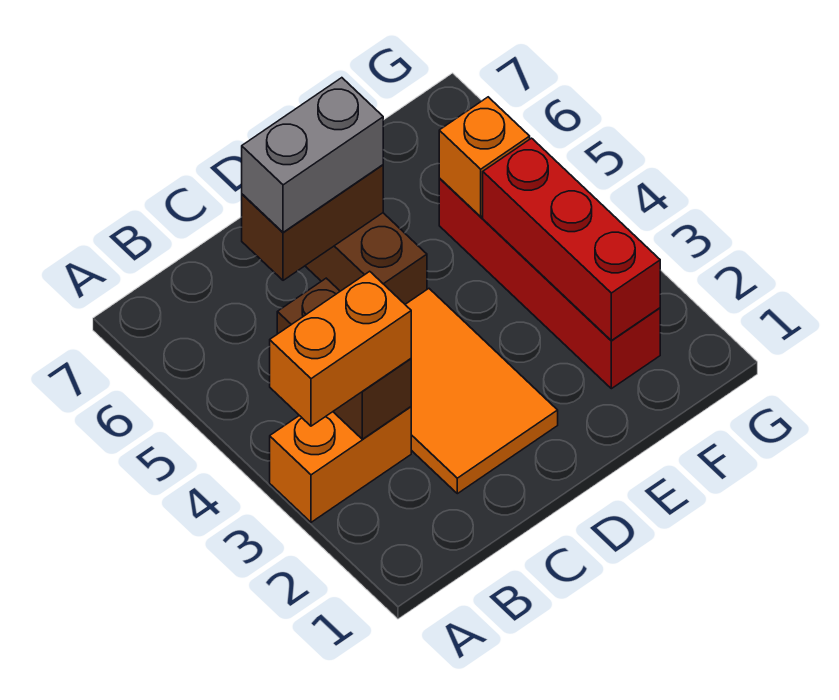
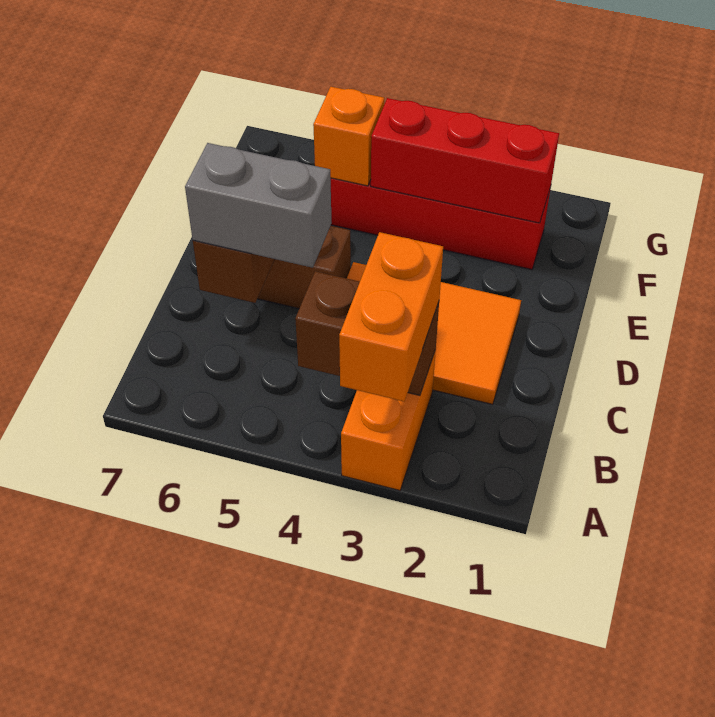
grey brick C6:D6 level 3 -> grey brick C5:C6 level 3

